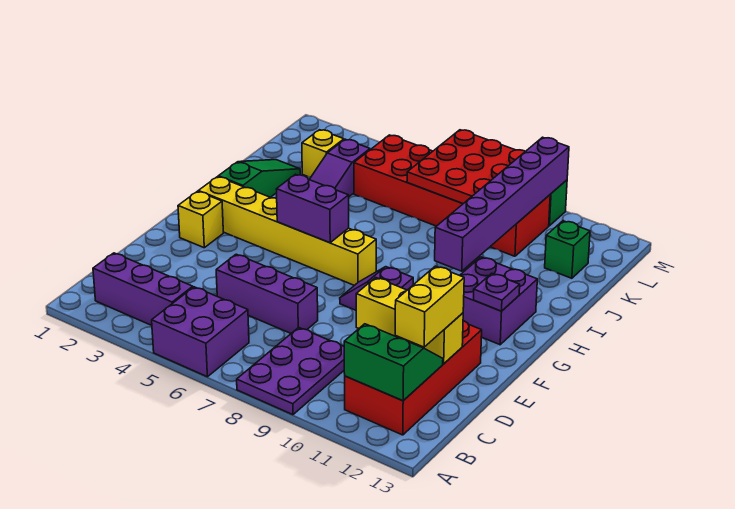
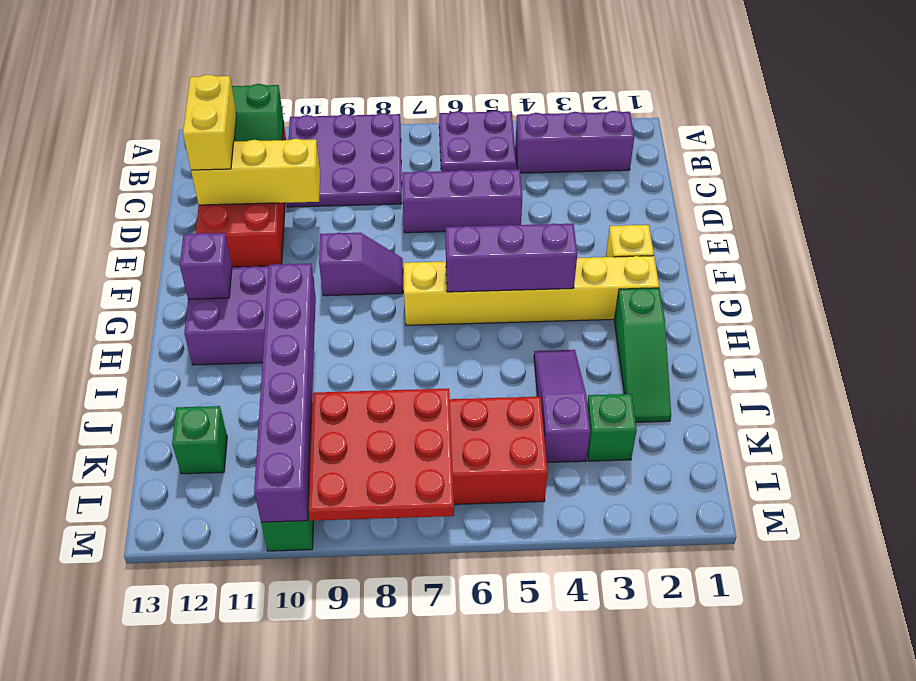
purple brick A5:B6 level 1 -> purple plate A5:B6 level 1
purple plate A8:C9 level 1 -> purple plate A8:C10 level 1
purple brick G5:G6 level 2 -> purple brick G4:G6 level 2
purple plate G12 level 2 -> purple brick G12 level 2
yellow brick K3 level 1 -> green brick K3 level 1

